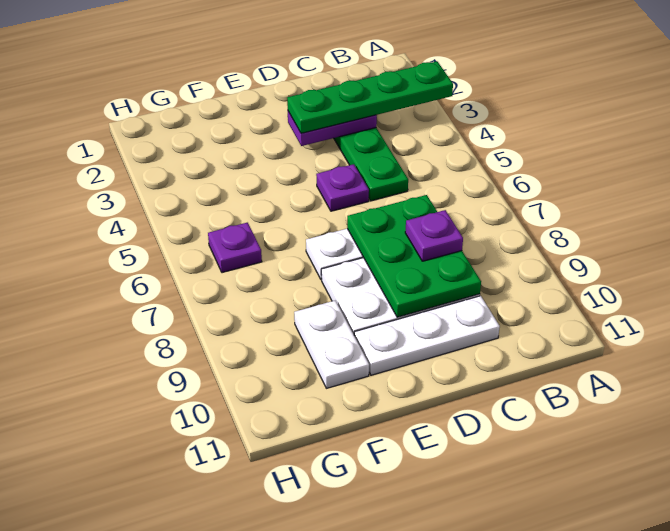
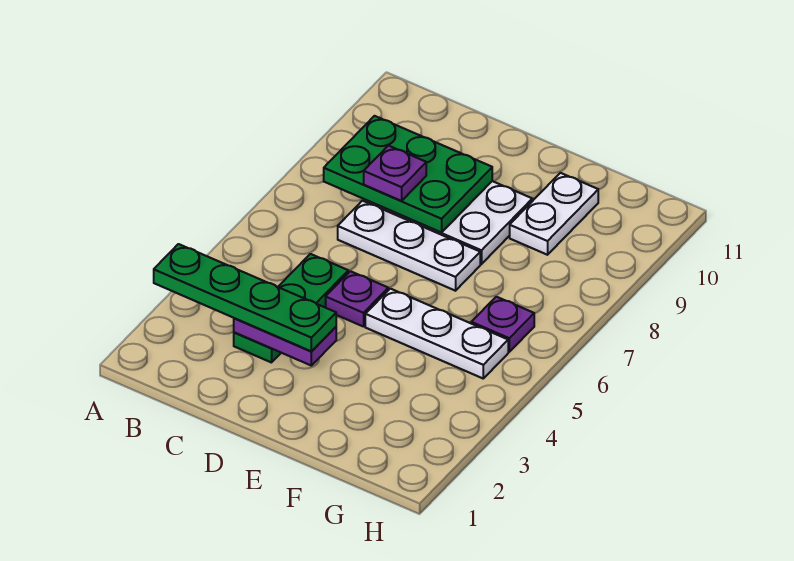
green plate C7:D9 level 2 -> green plate B8:D9 level 2
white plate C10:E10 level 1 -> white plate E5:G5 level 1

